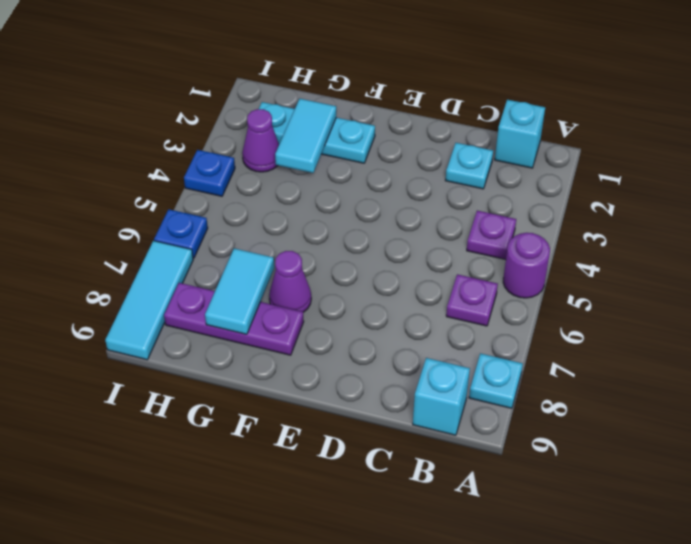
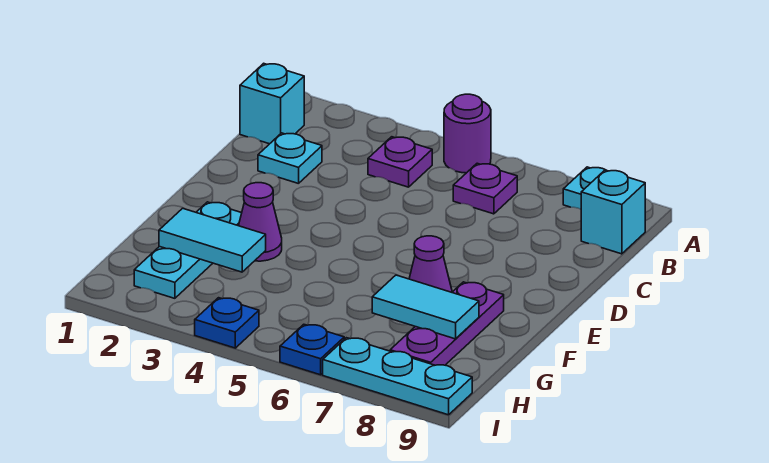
purple cone H3 level 1 -> purple cone F3 level 1
cyan tile I7:I9 level 1 -> cyan plate I7:I9 level 1

